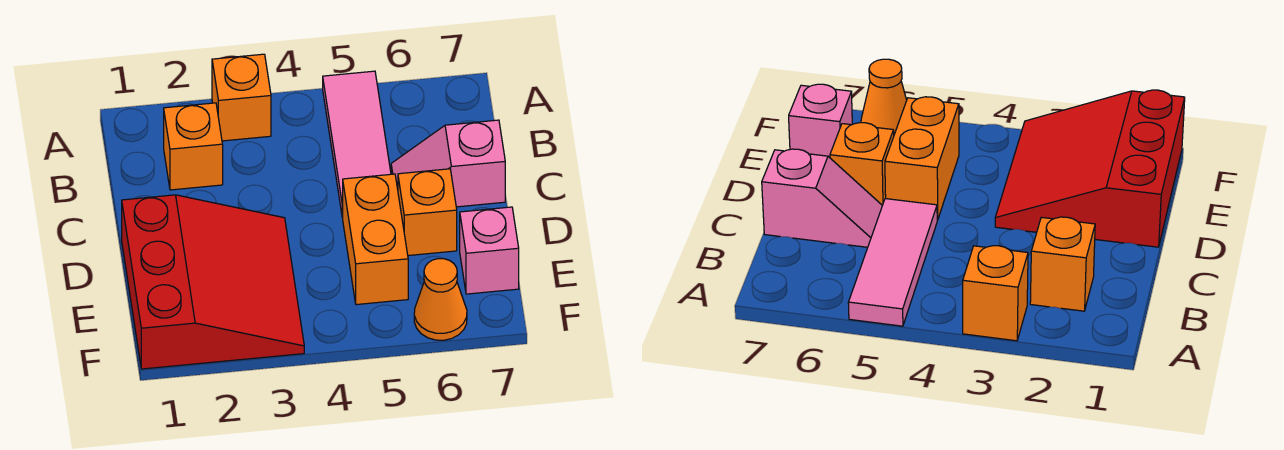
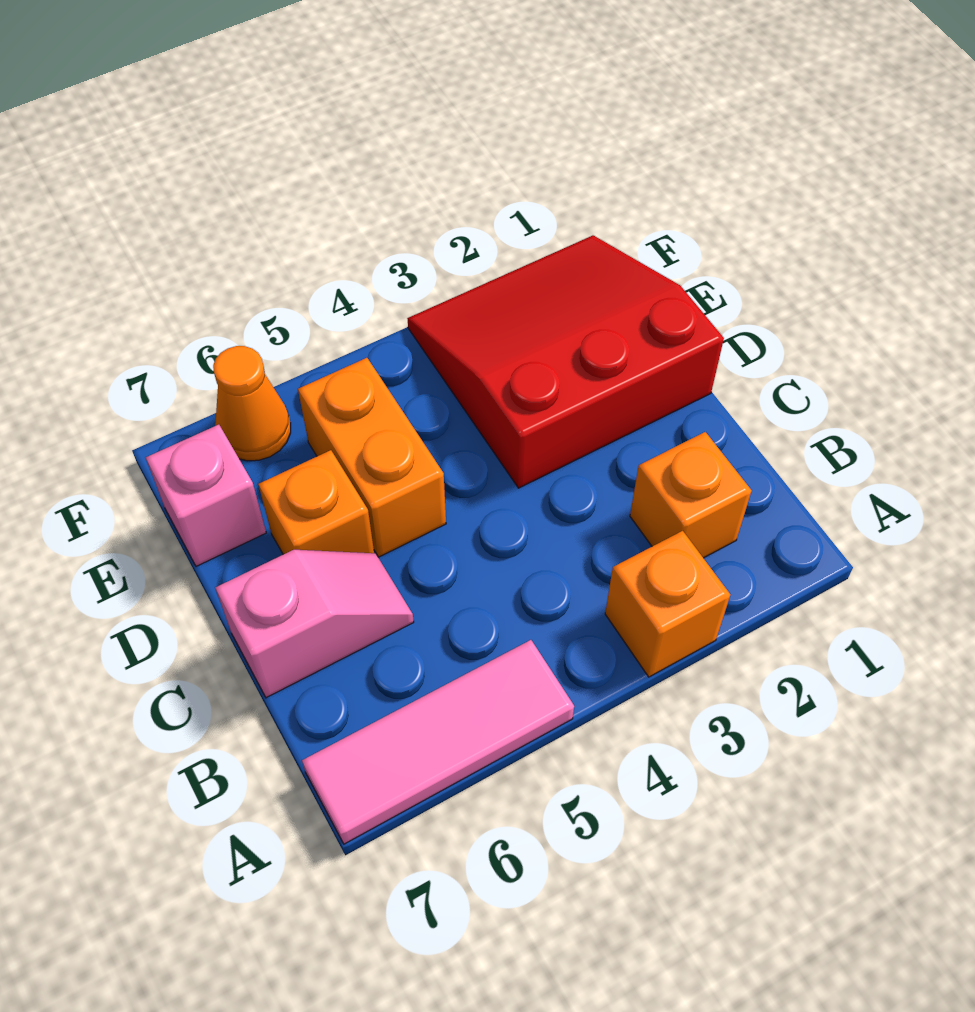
pink tile A5:C5 level 1 -> pink tile A5:A7 level 1
red slope D1:F3 level 1 top 1 -> red slope D1:F3 level 1 top D

